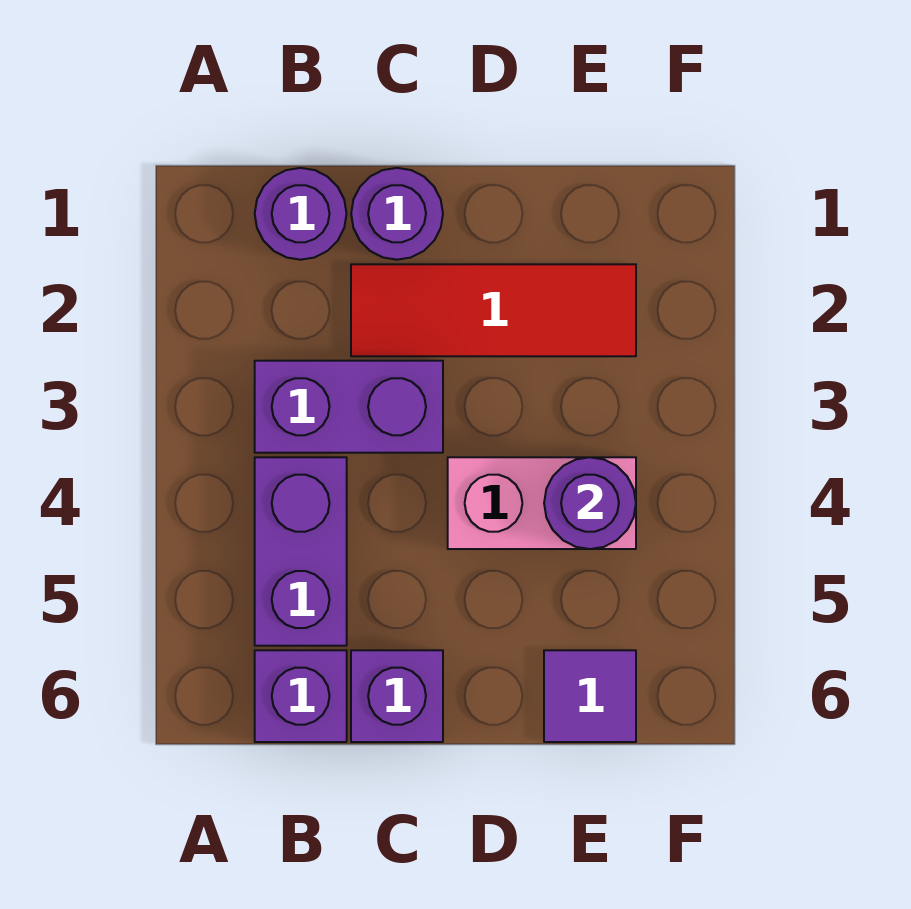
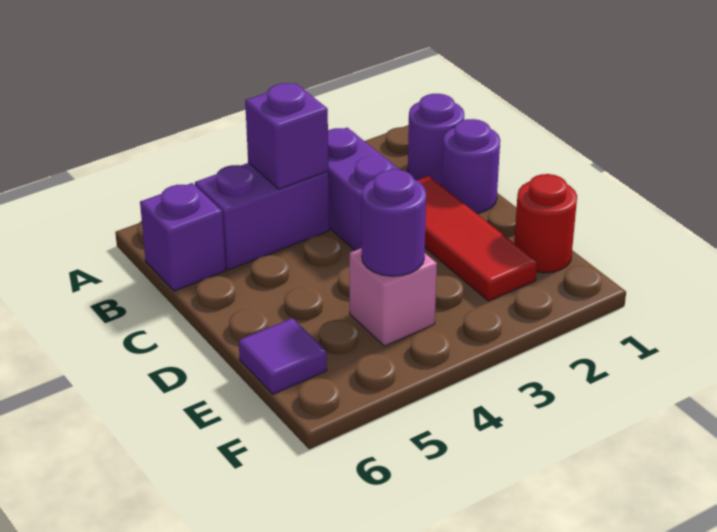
purple brick C6 level 1 -> purple brick B4 level 2
pink brick D4:E4 level 1 -> pink brick E4 level 1
none -> red round brick E1 level 1

